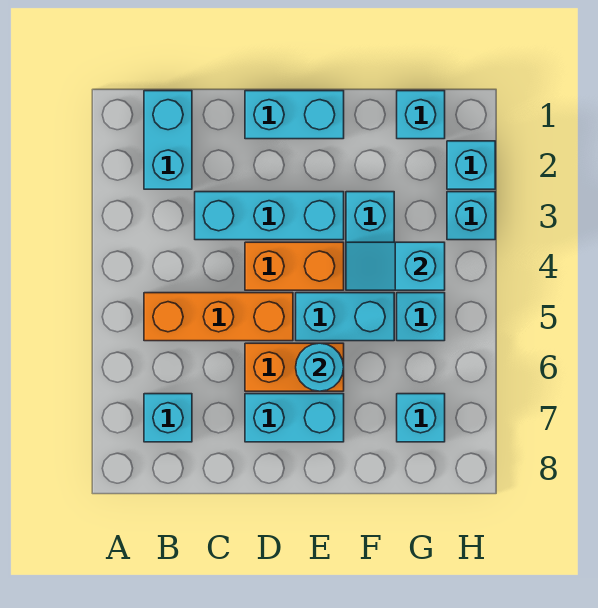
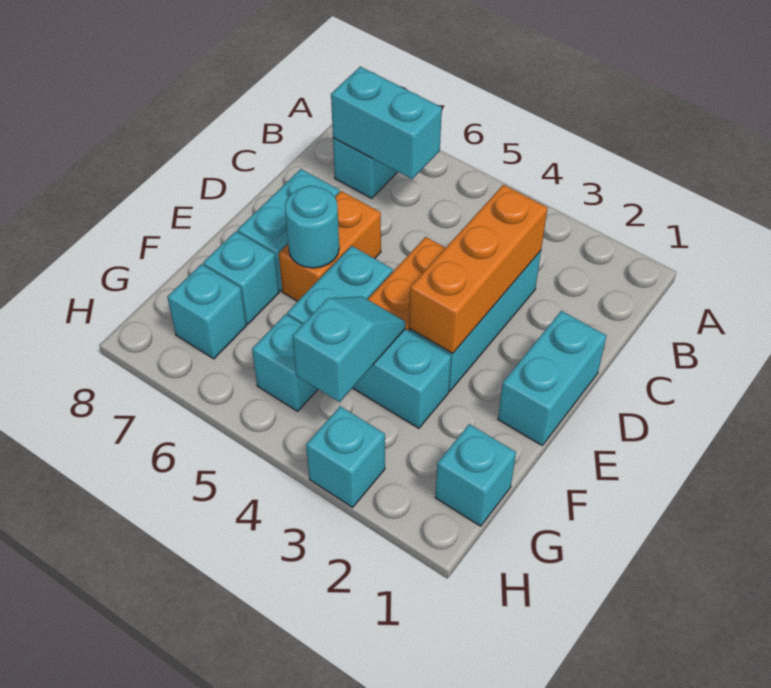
cyan brick B1:B2 level 1 -> cyan brick B6:B7 level 2
orange brick B5:D5 level 1 -> orange brick C3:E3 level 2
cyan brick H2 level 1 -> cyan brick F7 level 1

